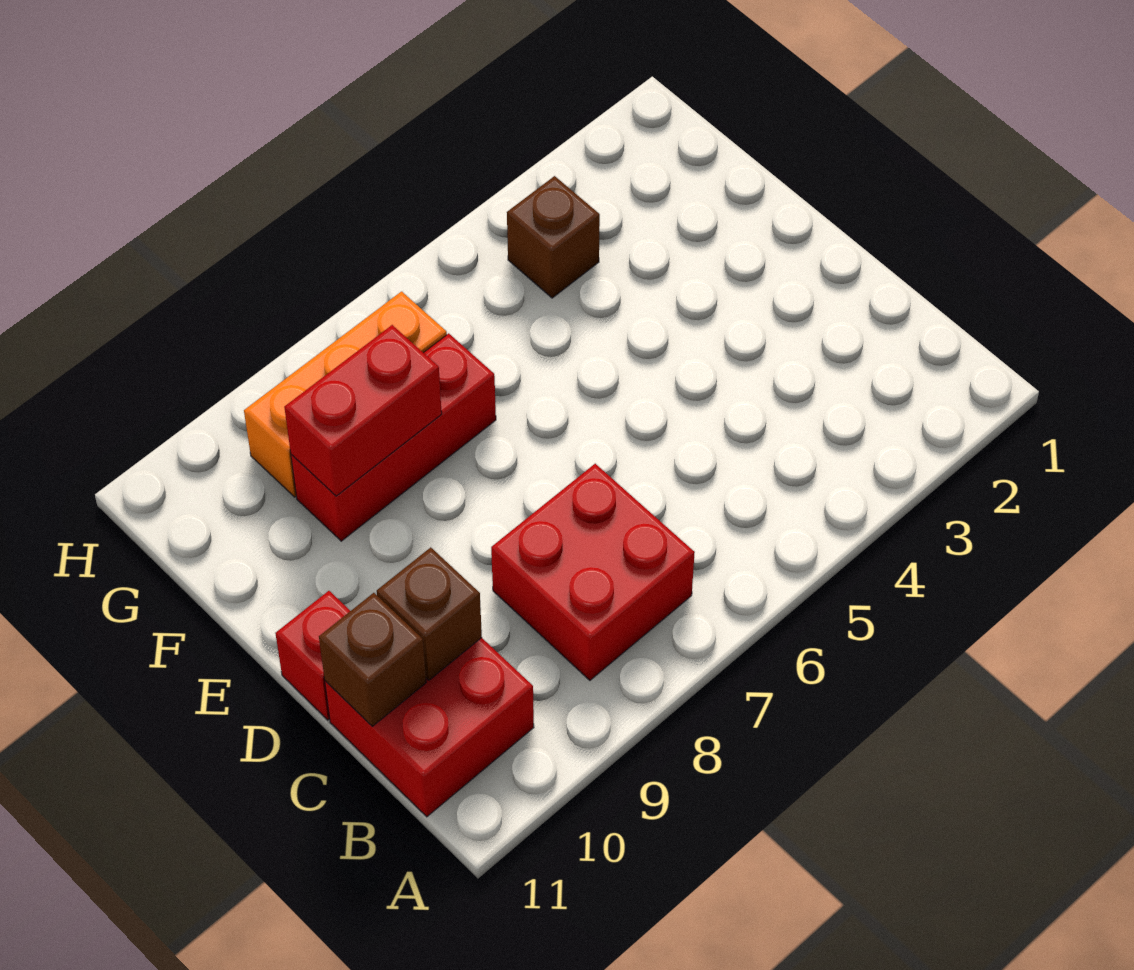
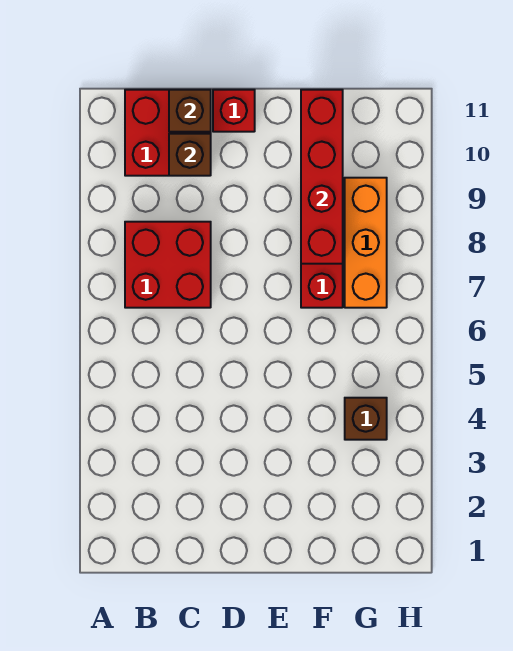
red brick F8:F9 level 2 -> red brick F8:F11 level 2

